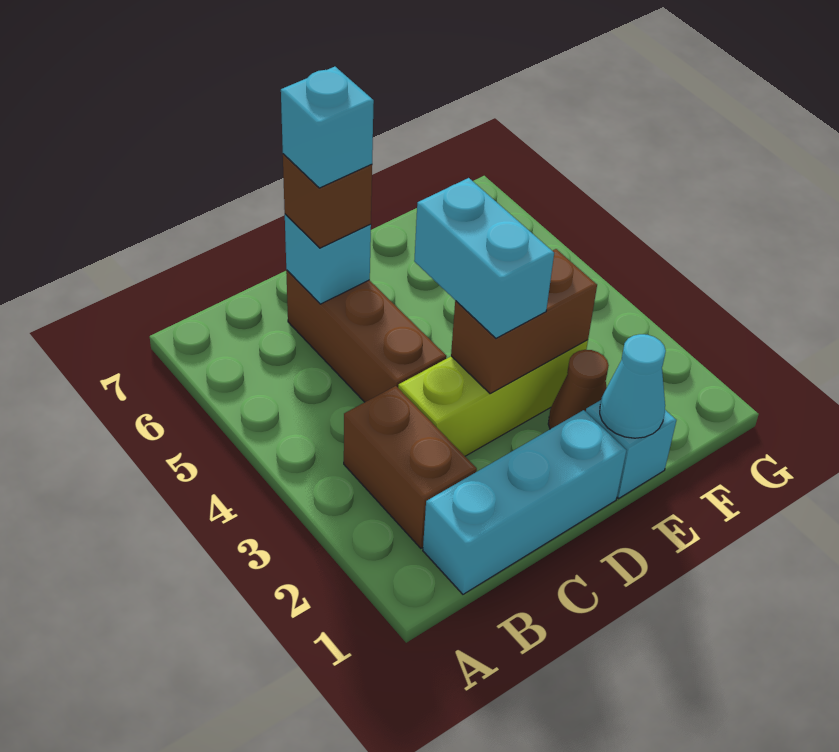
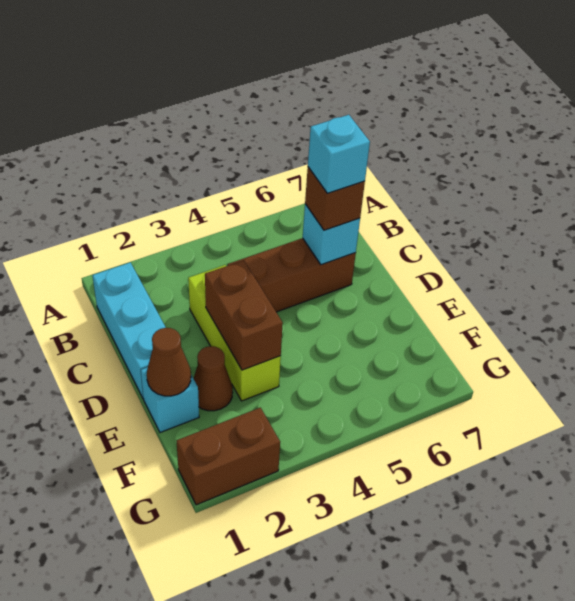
brown brick B2:B3 level 1 -> brown brick G1:G2 level 1
cyan brick D3:D4 level 3 -> none
cyan cone E1 level 2 -> brown cone E1 level 2

